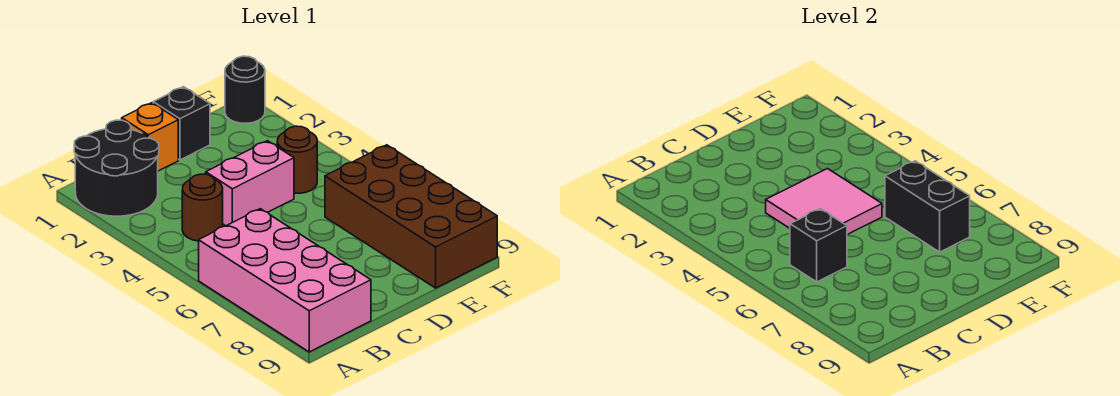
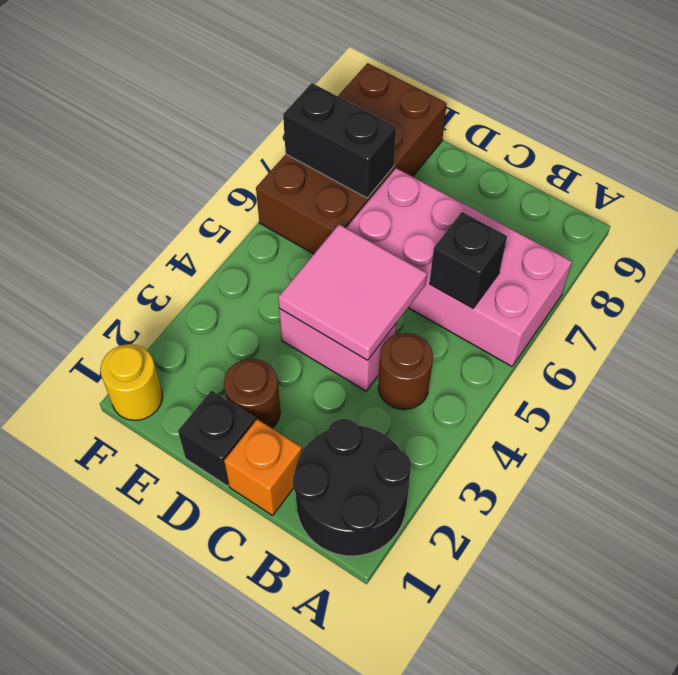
pink brick A6:B9 level 1 -> pink brick A6:D7 level 1
brown round brick E4 level 1 -> brown round brick D2 level 1
black brick E6:E7 level 2 -> black brick E7:F7 level 2
black round brick F1 level 1 -> yellow round brick F1 level 1

